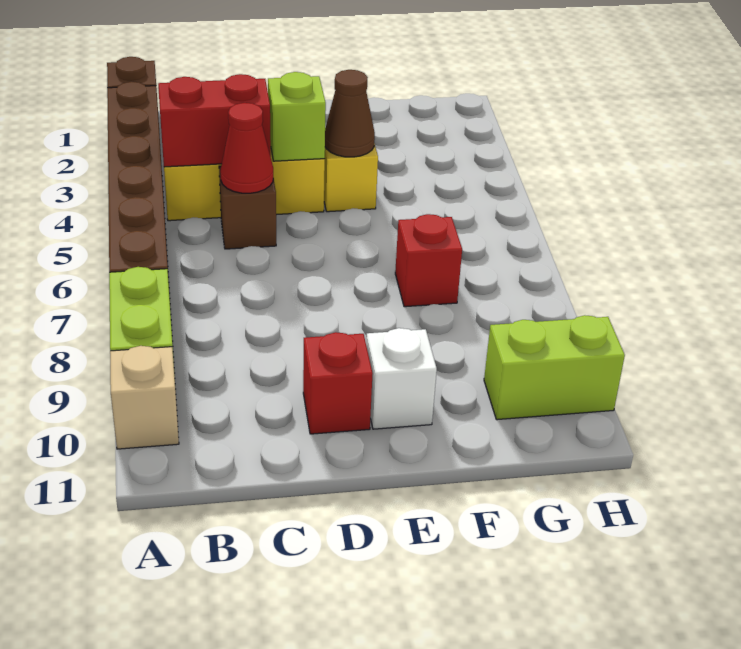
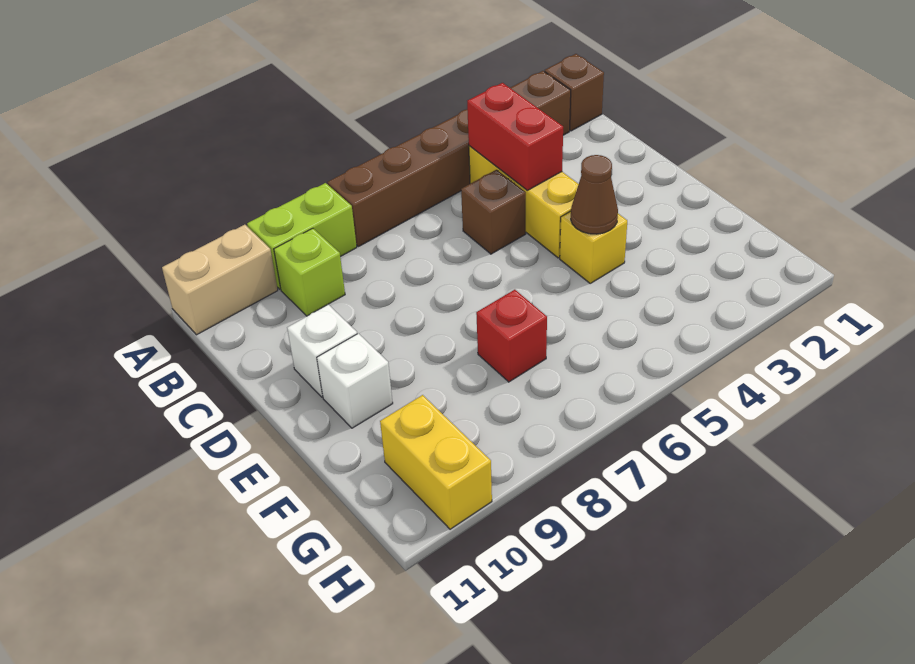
tan brick A10 level 1 -> tan brick A10:A11 level 1
red cone C5 level 2 -> none
lime brick D4 level 2 -> lime brick B9 level 1
red brick D10 level 1 -> white brick D10 level 1
lime brick G10:H10 level 1 -> yellow brick G10:H10 level 1

